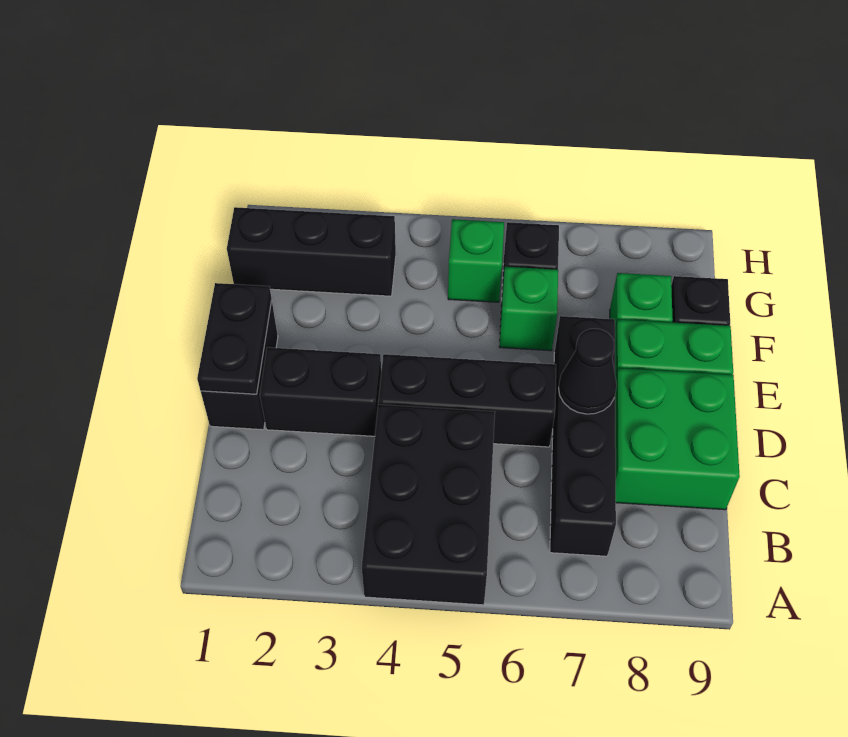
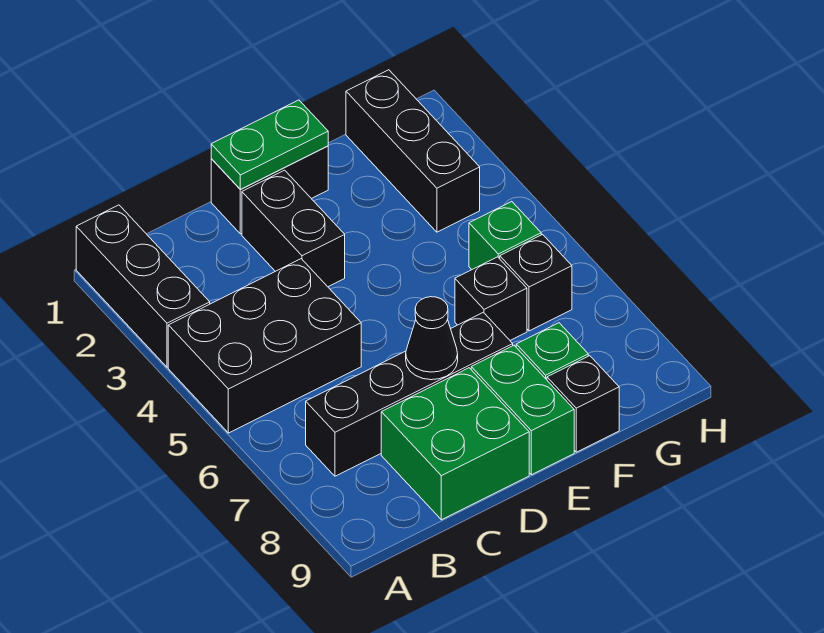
black plate D1:E1 level 2 -> green plate D1:E1 level 2
black brick D4:D6 level 1 -> black brick A1:A3 level 1
green brick F6 level 1 -> black brick F6 level 1

